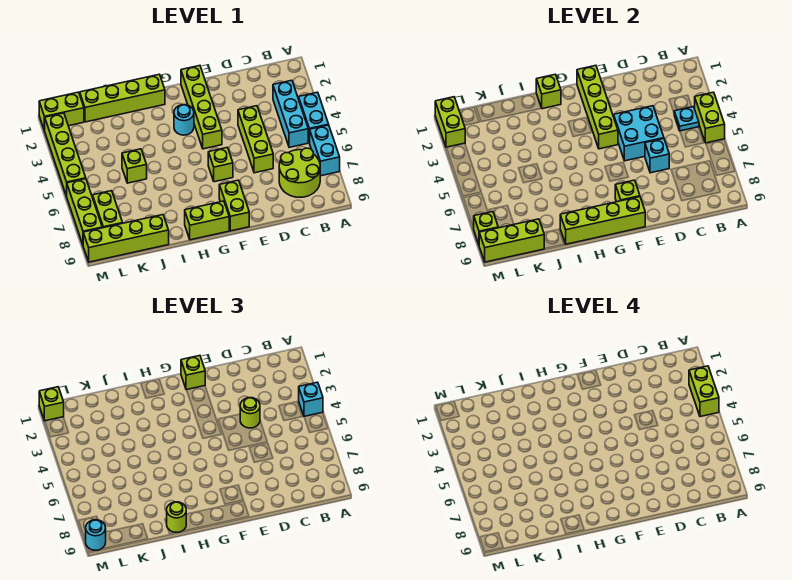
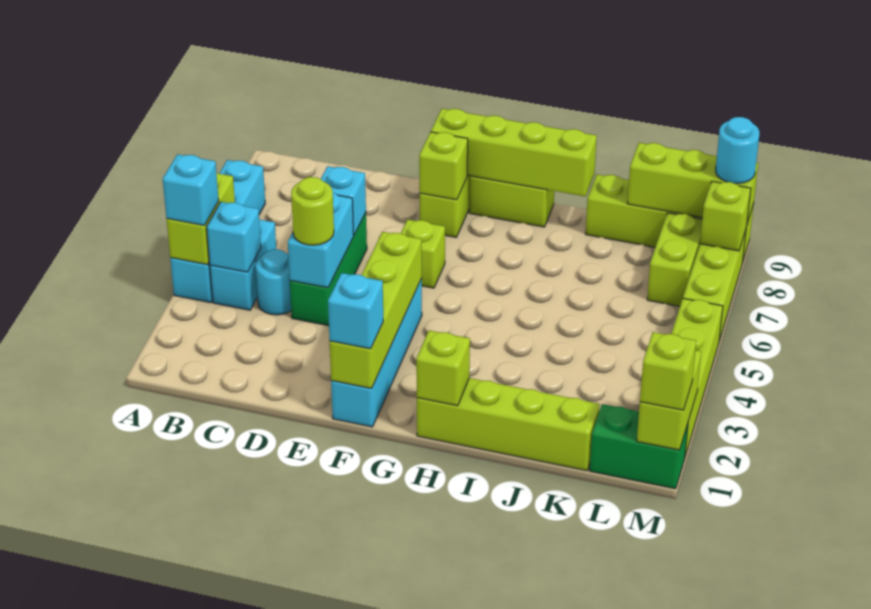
lime brick A3:A4 level 4 -> none
cyan brick B3:B5 level 1 -> cyan brick B4:B5 level 1
cyan plate B4 level 2 -> cyan brick B4 level 2
lime round brick B7:C8 level 1 -> none
lime brick D4:D6 level 1 -> green brick D4:D6 level 1
cyan brick D4:E5 level 2 -> cyan brick D4:D5 level 2
lime brick F1:F4 level 1 -> cyan brick F1:F4 level 1
lime brick F1 level 3 -> cyan brick F1 level 3
cyan round brick G3 level 1 -> cyan round brick C4 level 1
lime round brick I9 level 3 -> none
lime brick J5 level 1 -> none
lime brick L1:M1 level 1 -> green brick L1:M1 level 1

